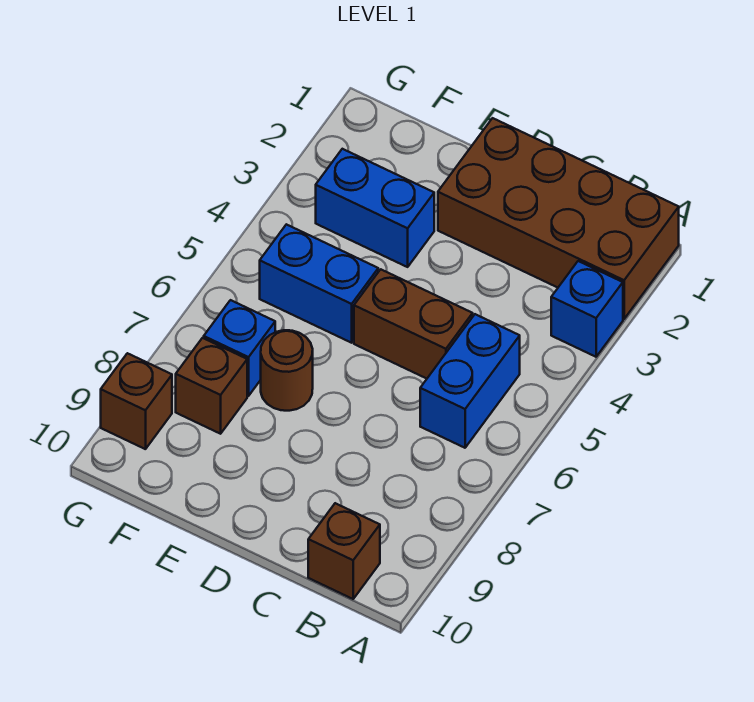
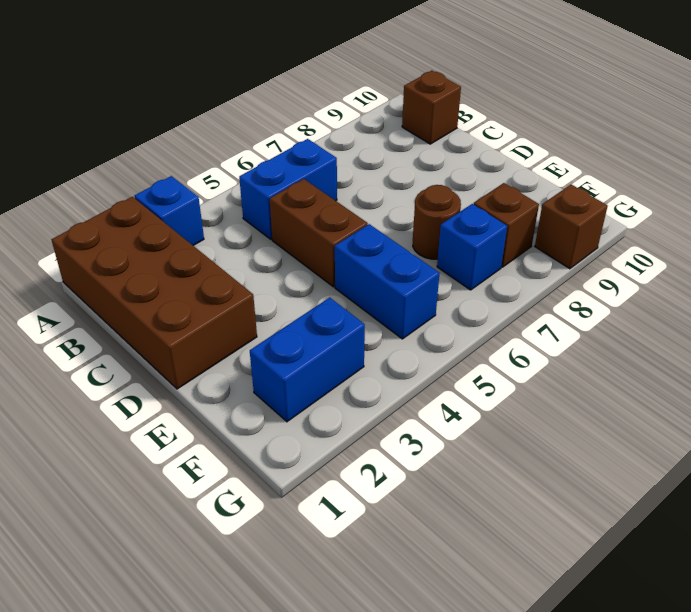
blue brick E3:F3 level 1 -> blue brick F2:F3 level 1

